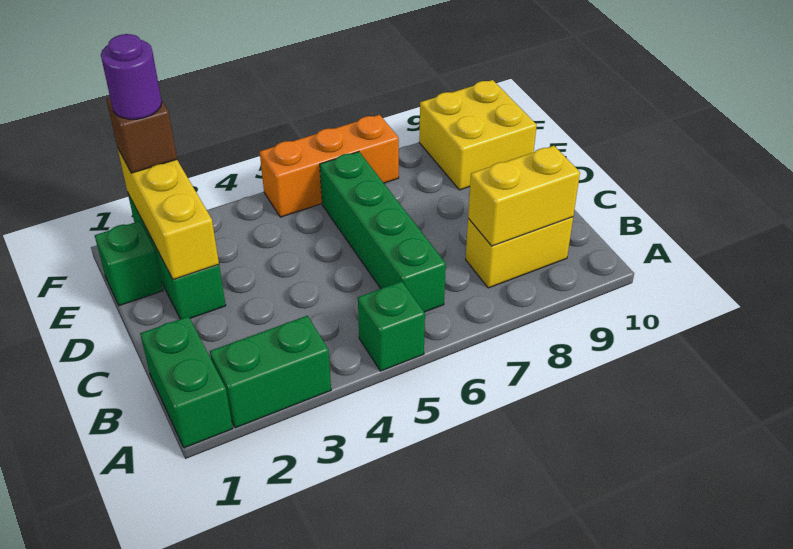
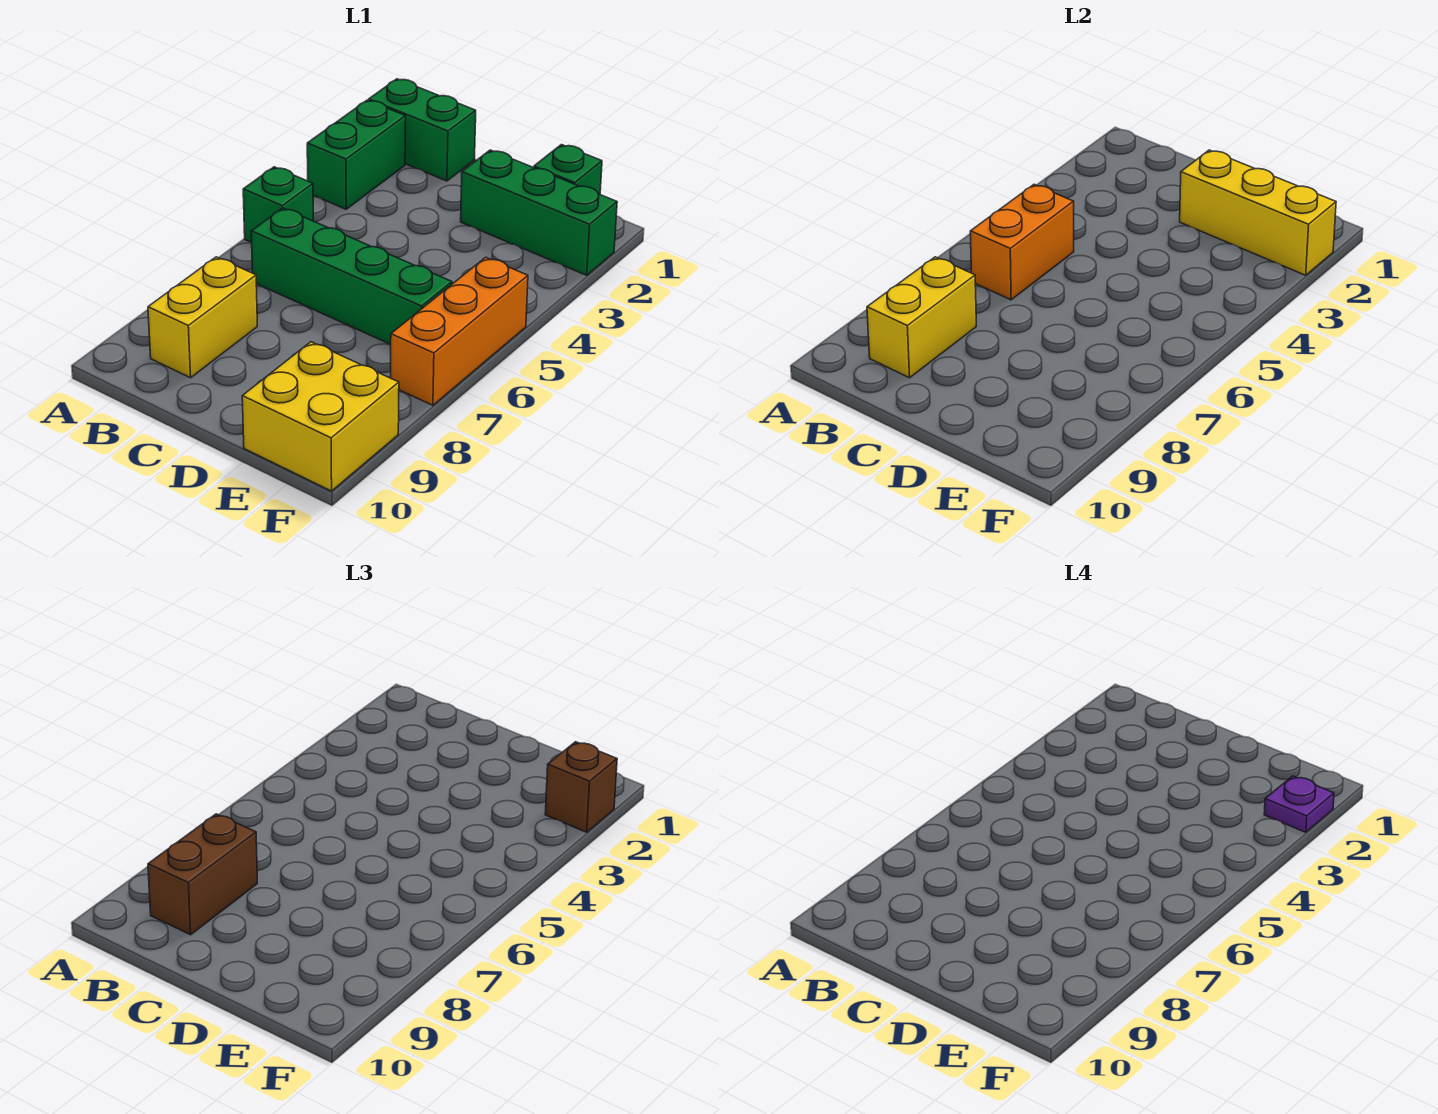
none -> orange brick B5:B6 level 2
none -> brown brick B8:B9 level 3
purple round brick F2 level 4 -> purple plate F2 level 4

